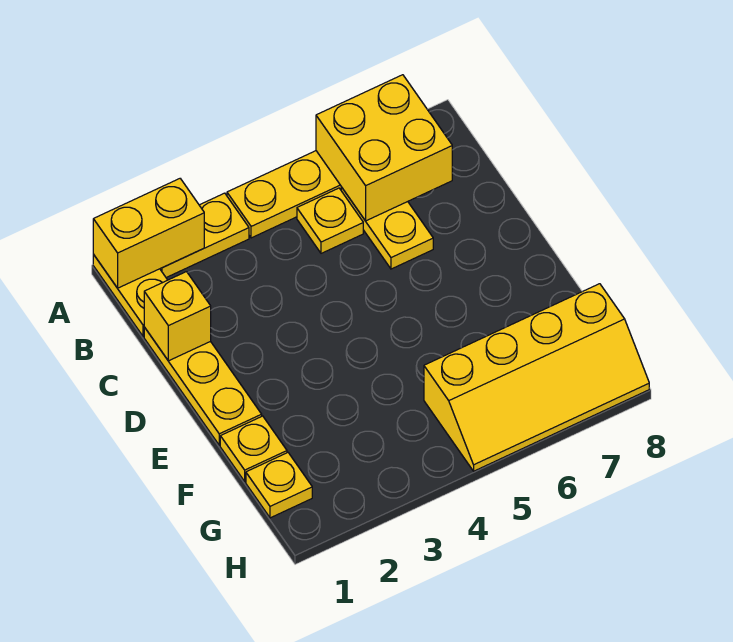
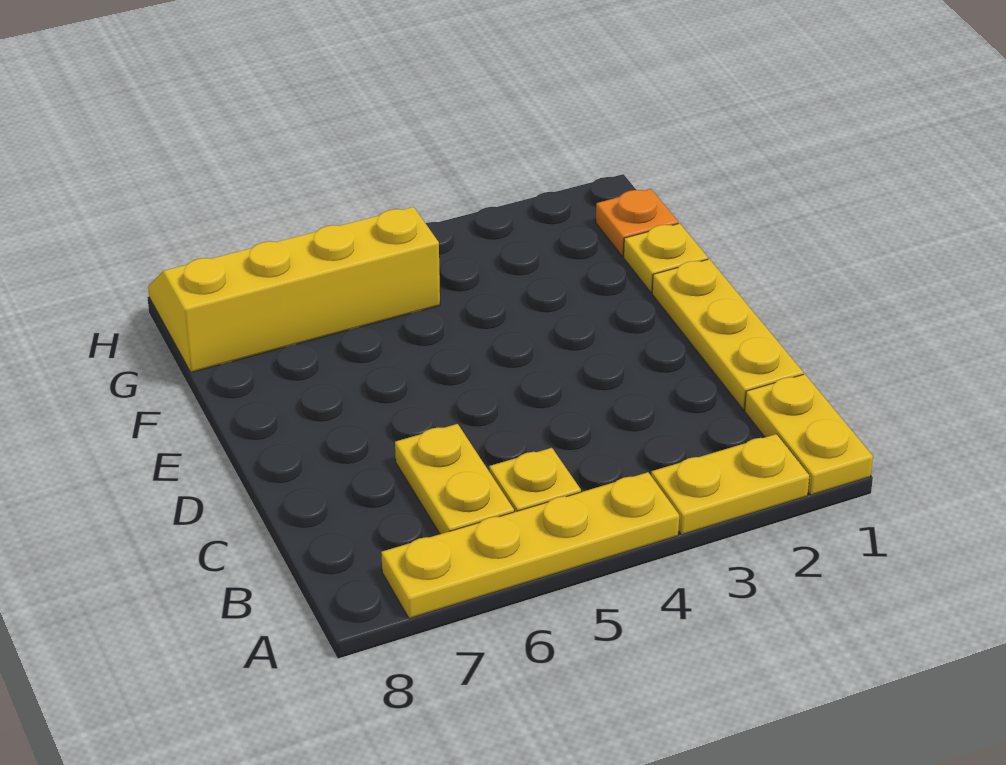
yellow brick A1:A2 level 2 -> none
yellow brick A6:B7 level 2 -> none
yellow brick C1 level 2 -> none
yellow plate G1 level 1 -> orange plate G1 level 1

